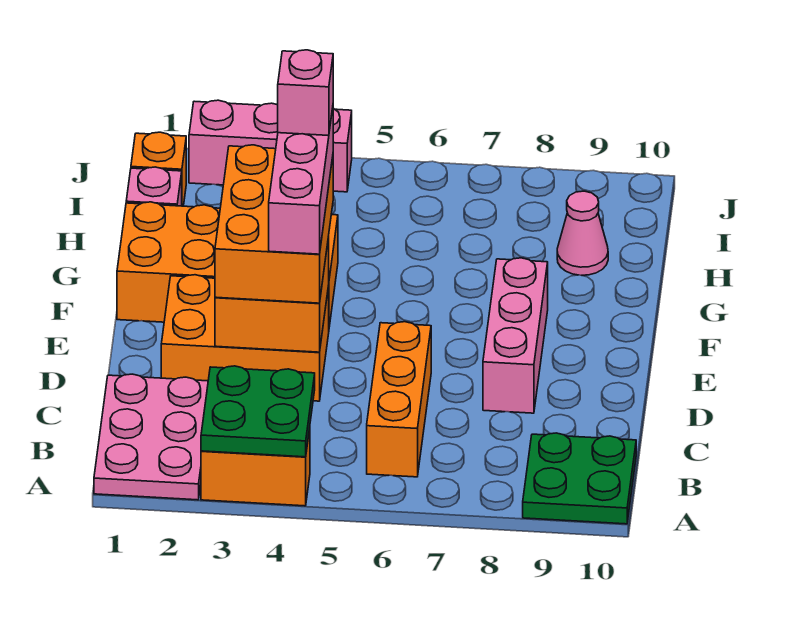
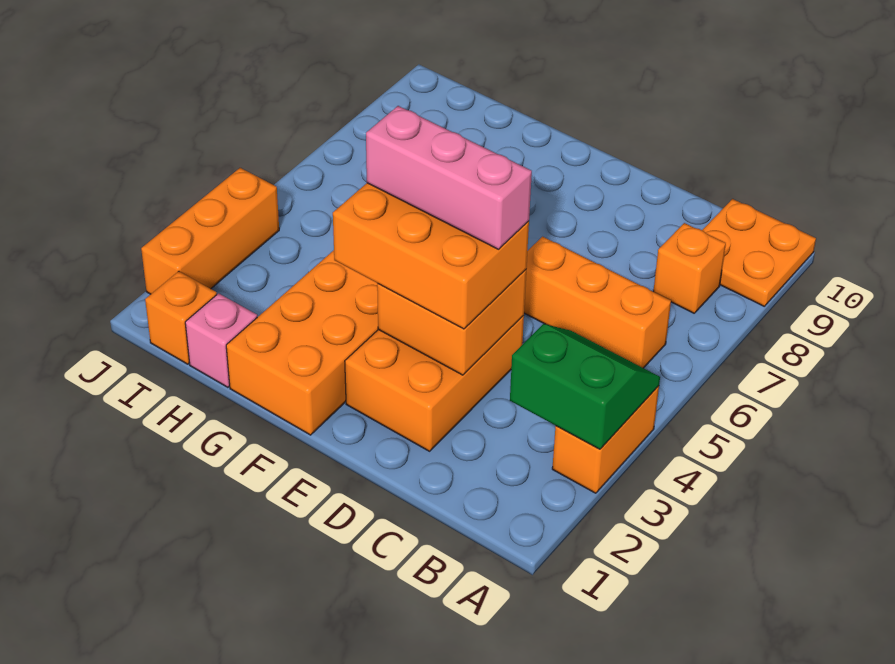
pink plate A1:C2 level 1 -> none
green plate A3:B4 level 2 -> green slope A3:B4 level 2 top 3
green plate A9:B10 level 1 -> orange plate A9:B10 level 1
none -> orange brick B8 level 1
pink brick D8:F8 level 1 -> none
pink brick F4 level 5 -> none
pink cone H9 level 1 -> none
pink brick J2:J4 level 1 -> orange brick J2:J4 level 1

